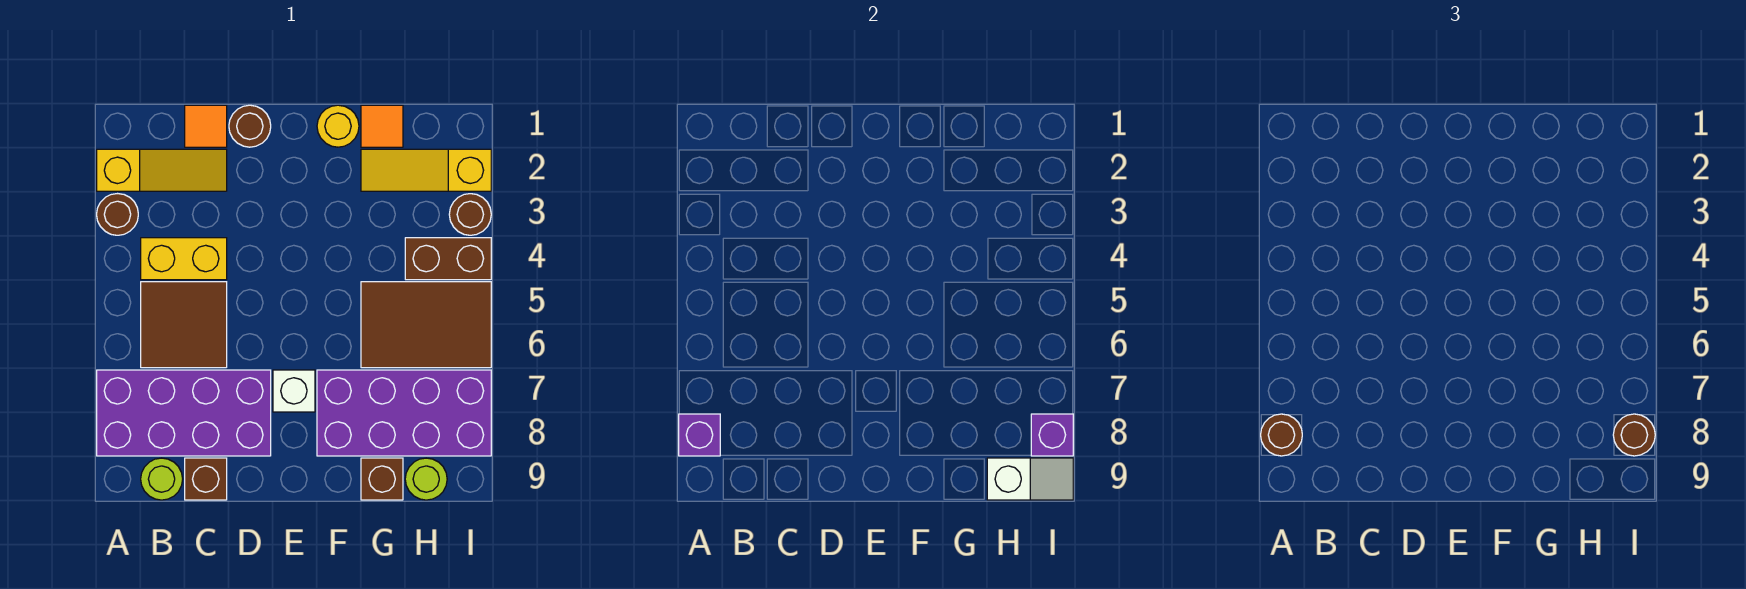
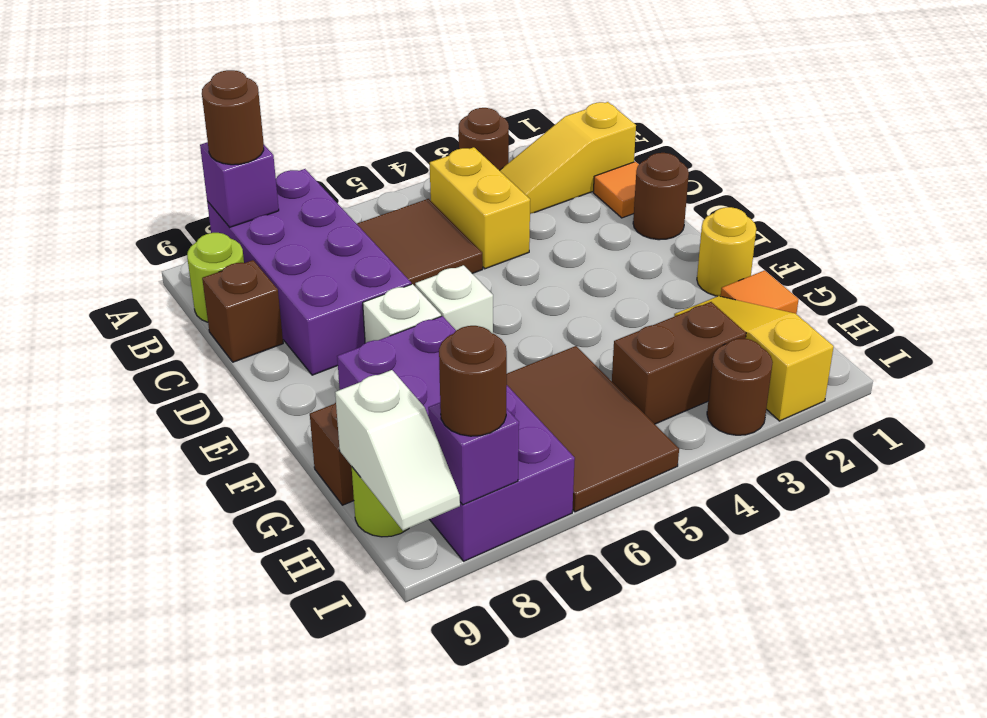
yellow slope A2:C2 level 1 top A -> yellow slope B1:B3 level 1 top 1
none -> white brick E6 level 1
brown brick H4:I4 level 1 -> brown brick H3:H4 level 1

